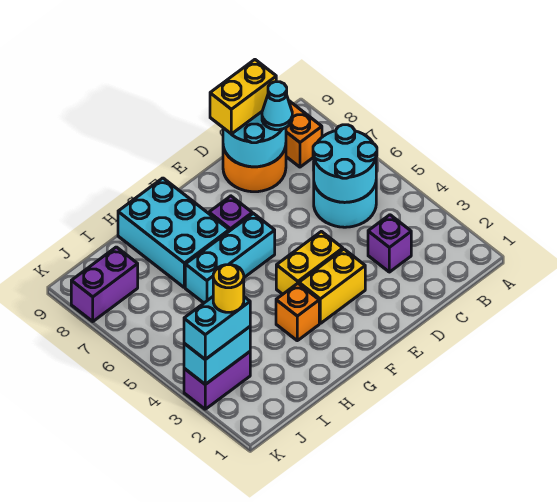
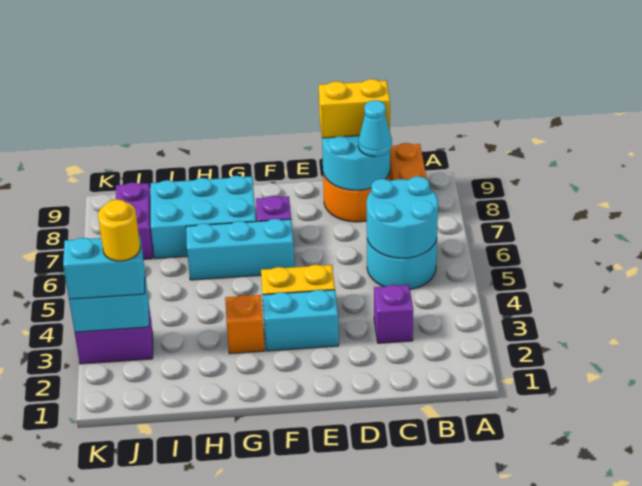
yellow brick E3:F3 level 1 -> cyan brick E3:F3 level 1
cyan brick G7:H9 level 1 -> cyan brick G7:I8 level 1
purple brick J8:K8 level 1 -> purple brick J7:J8 level 1

